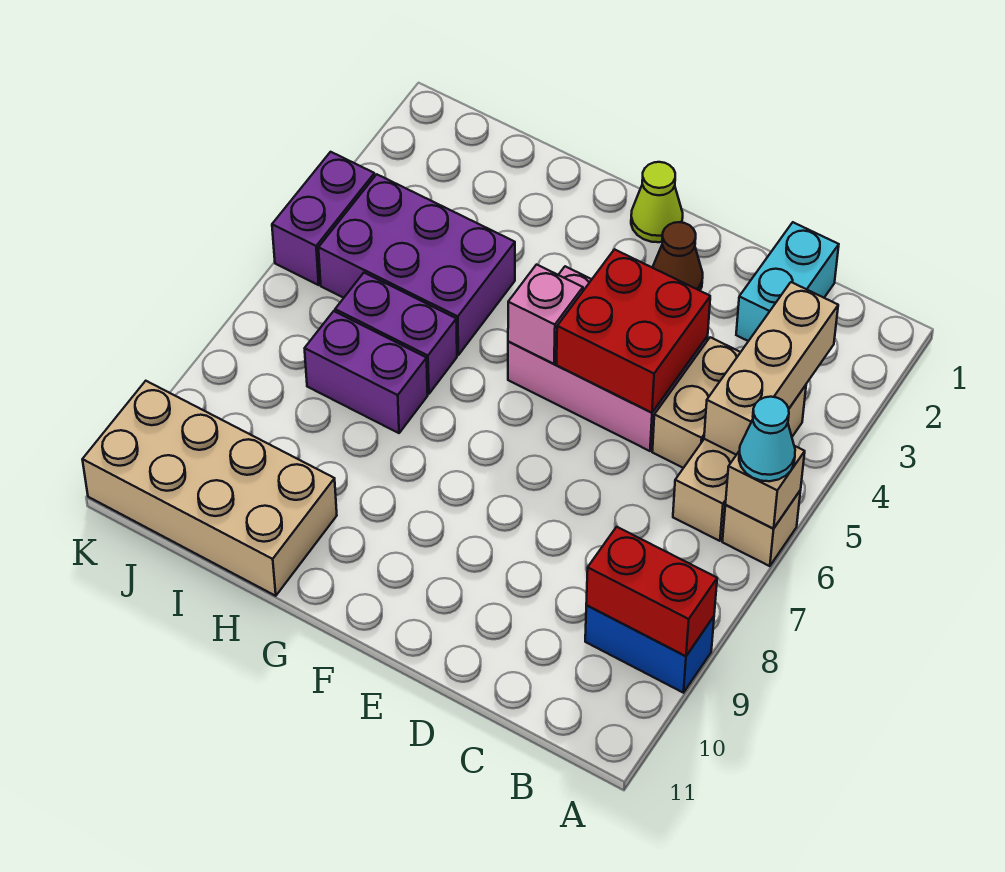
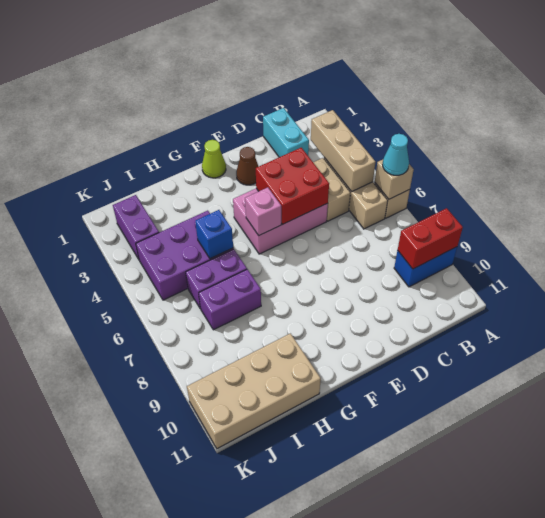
none -> blue brick H5 level 2
purple brick K4:K5 level 1 -> purple brick J2:J3 level 1

